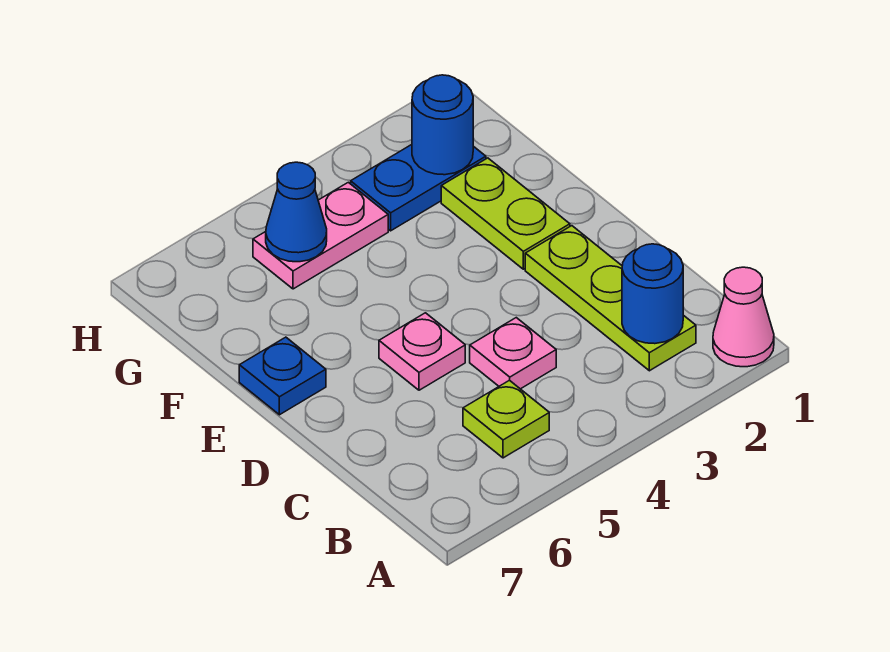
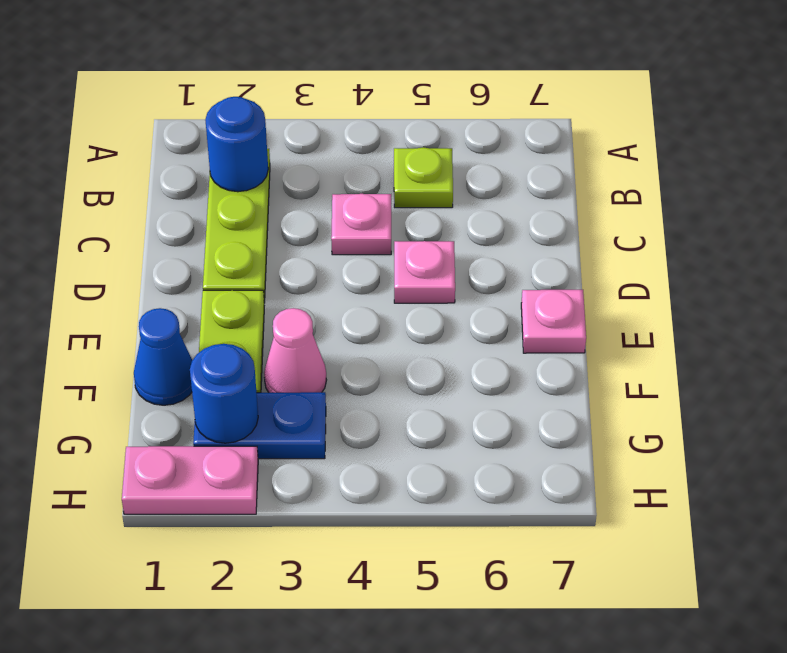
pink cone A1 level 1 -> pink cone F3 level 1
blue plate E7 level 1 -> pink plate E7 level 1
pink plate G4:G5 level 1 -> pink plate H1:H2 level 1
blue cone G5 level 2 -> blue cone F1 level 1

